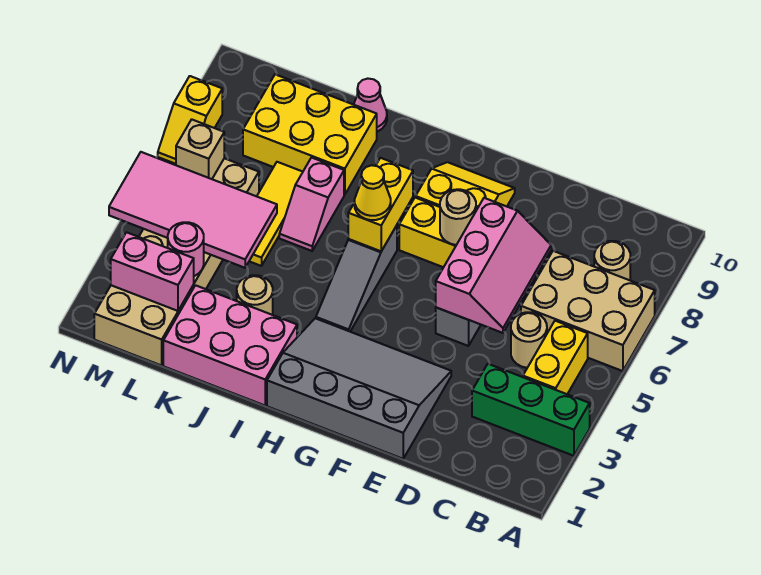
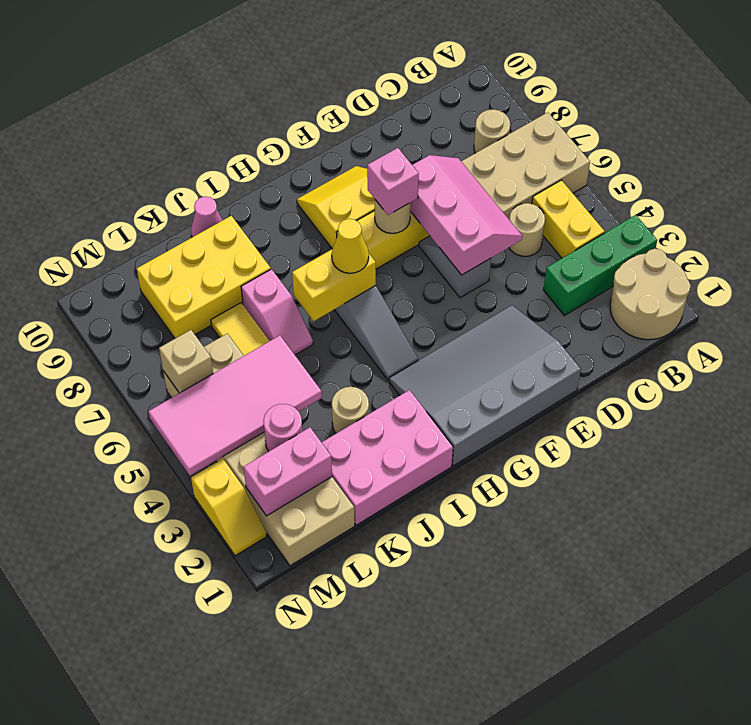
none -> tan round brick A1:B2 level 1
none -> pink brick F7 level 3
yellow brick H6:H7 level 2 -> yellow brick H6:I6 level 2
yellow slope N7:N8 level 1 top 8 -> yellow slope N2:N3 level 1 top 3

